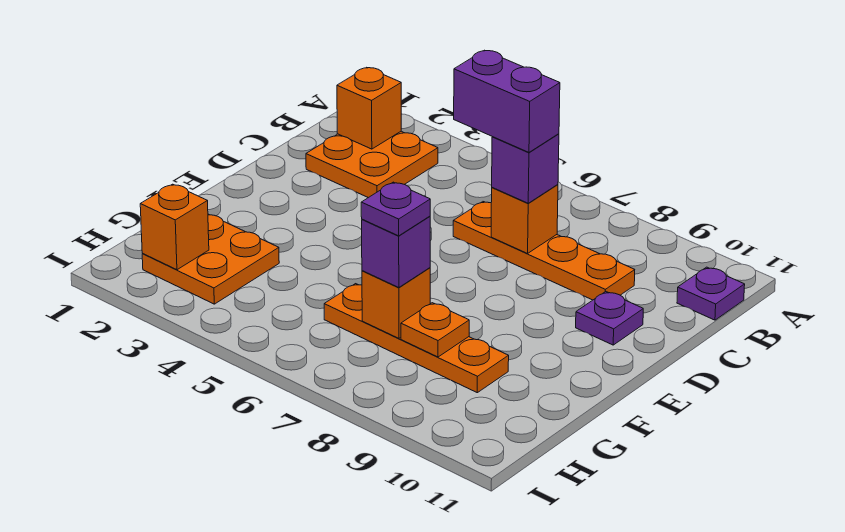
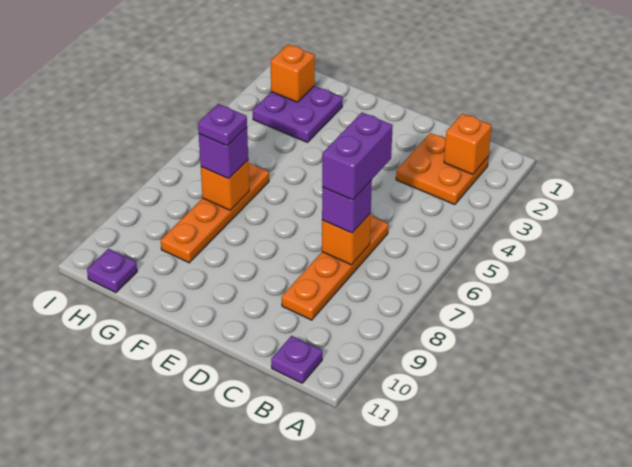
purple plate D10 level 1 -> purple plate H11 level 1
orange plate G2:H3 level 1 -> purple plate G2:H3 level 1
orange plate G8 level 2 -> none

